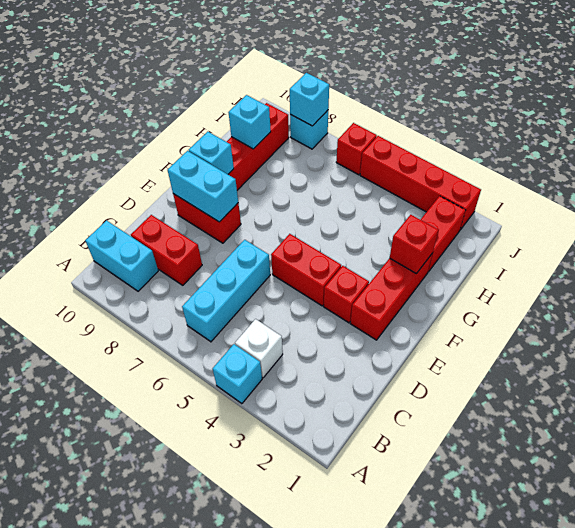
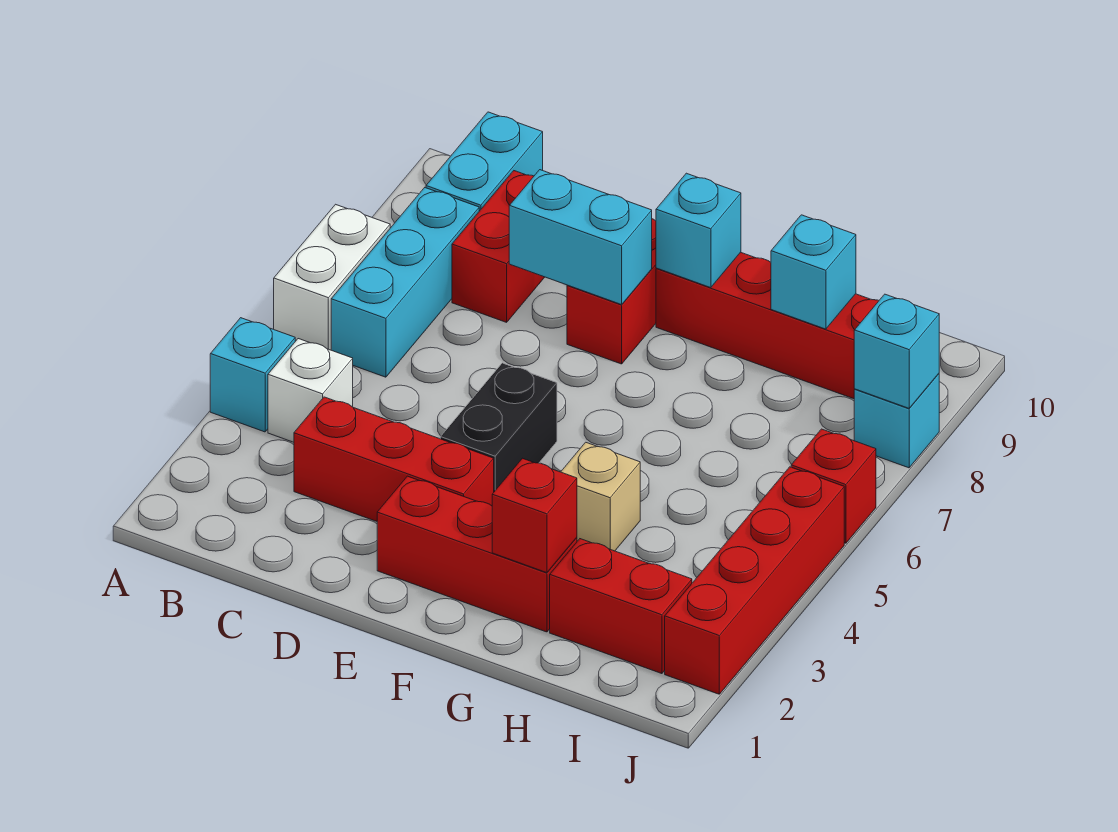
none -> white brick A6:A7 level 1
cyan brick B6:D6 level 1 -> cyan brick B6:B8 level 1
red brick E3 level 1 -> red brick C3:E3 level 1
red brick E4:E5 level 1 -> black brick E4:E5 level 1
cyan brick E8:E9 level 2 -> cyan brick D8:E8 level 2
none -> tan brick G4 level 1

